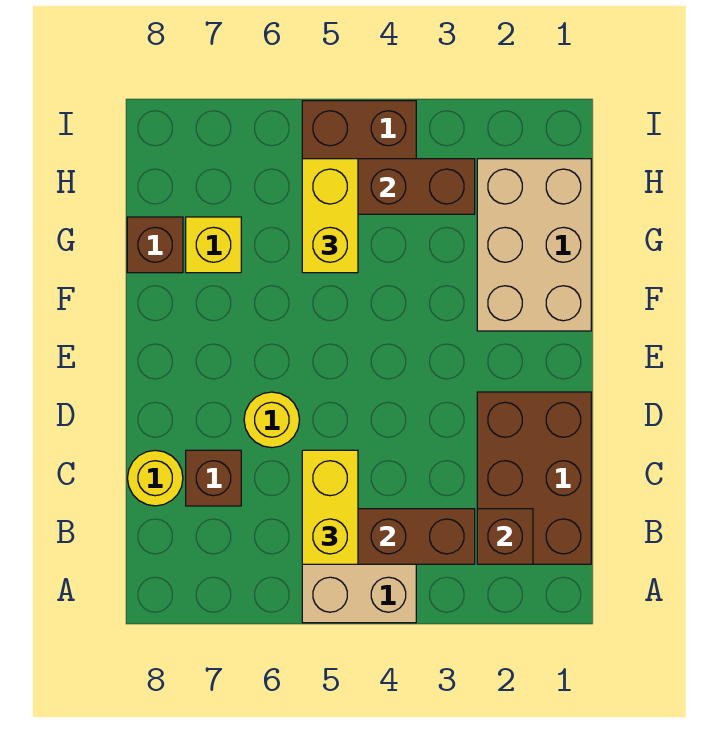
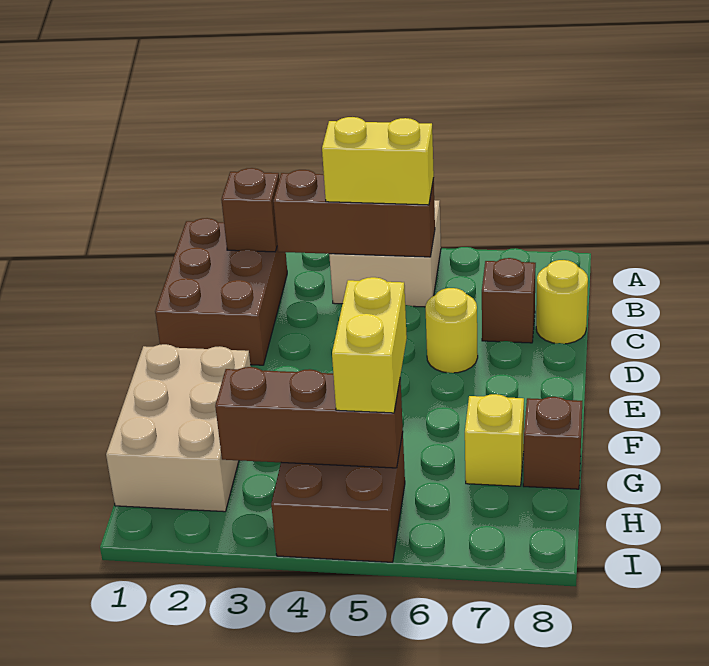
yellow brick B5:C5 level 3 -> yellow brick B4:B5 level 3

